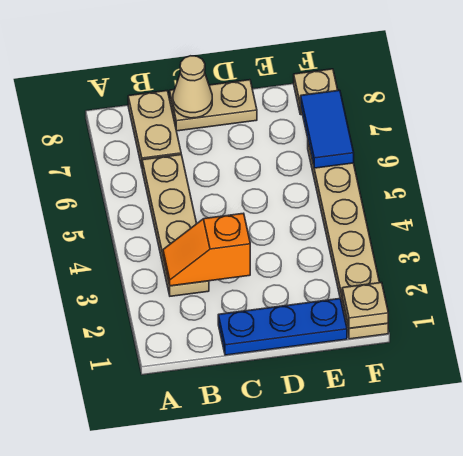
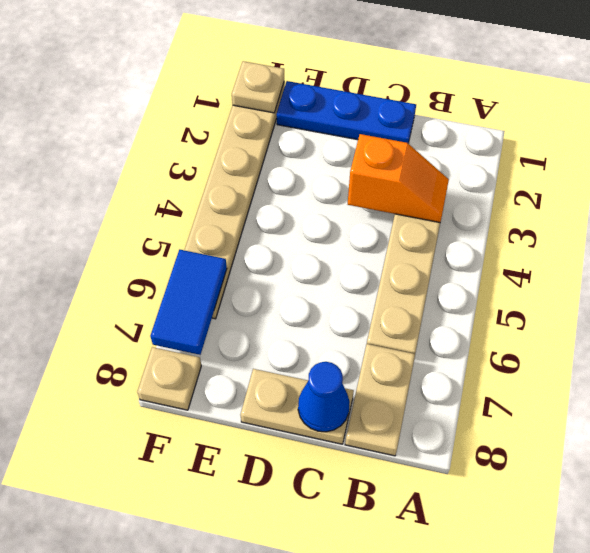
tan cone C8 level 2 -> blue cone C8 level 2

